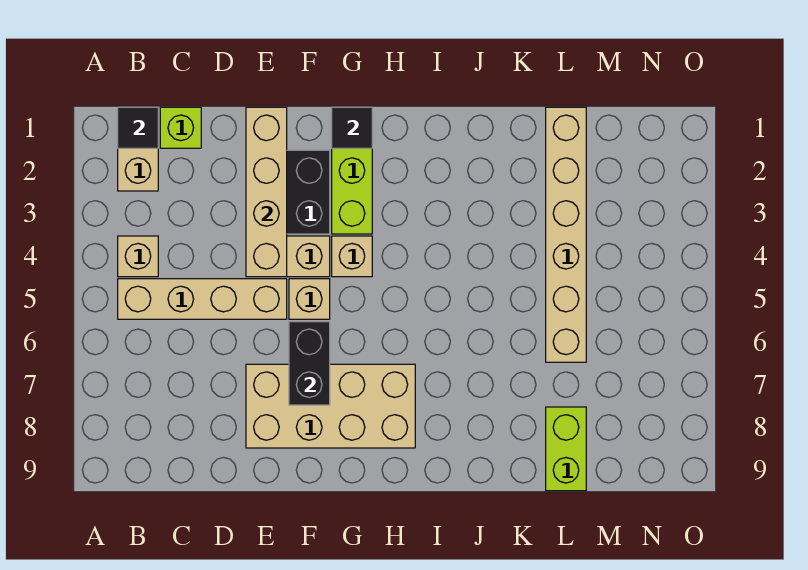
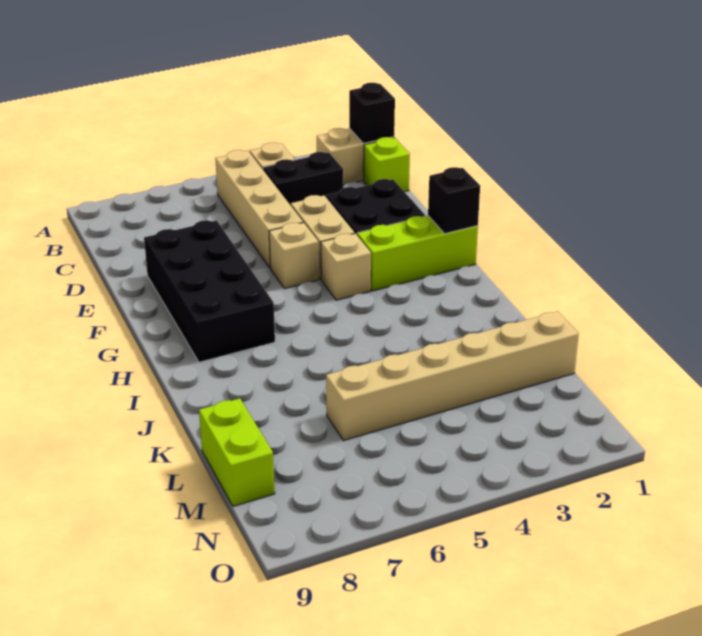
black tile B1 level 2 -> black brick B1 level 2
tan brick E1:E4 level 2 -> none
tan brick E7:H8 level 1 -> black brick E7:H8 level 1
black brick F6:F7 level 2 -> black brick C3:C4 level 1
black tile G1 level 2 -> black brick G1 level 2
lime brick L8:L9 level 1 -> lime brick L9:M9 level 1

